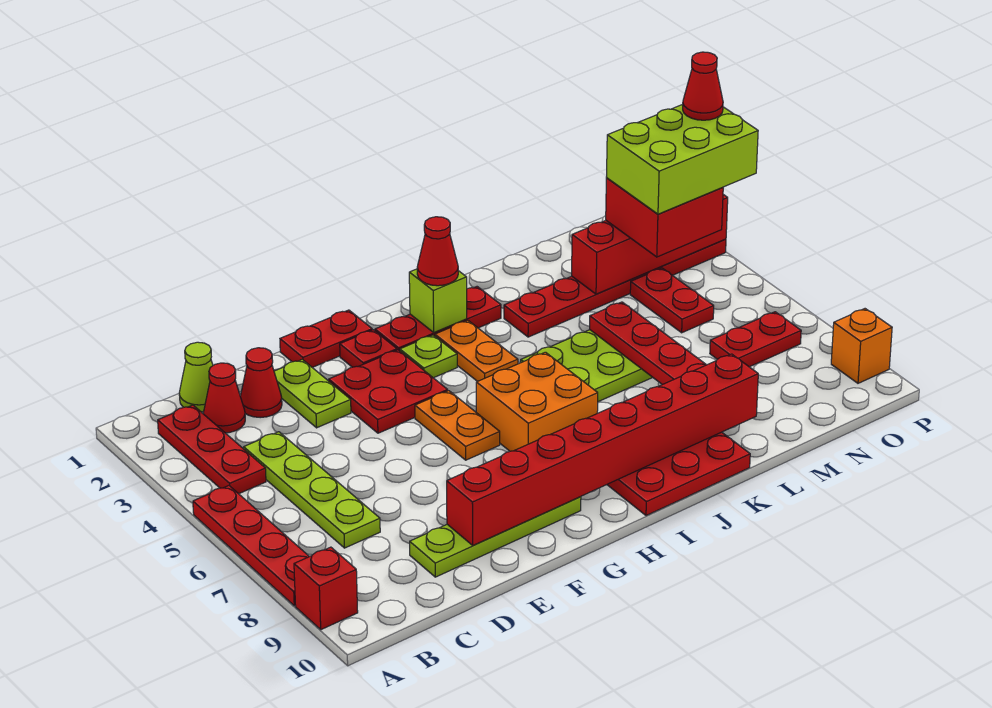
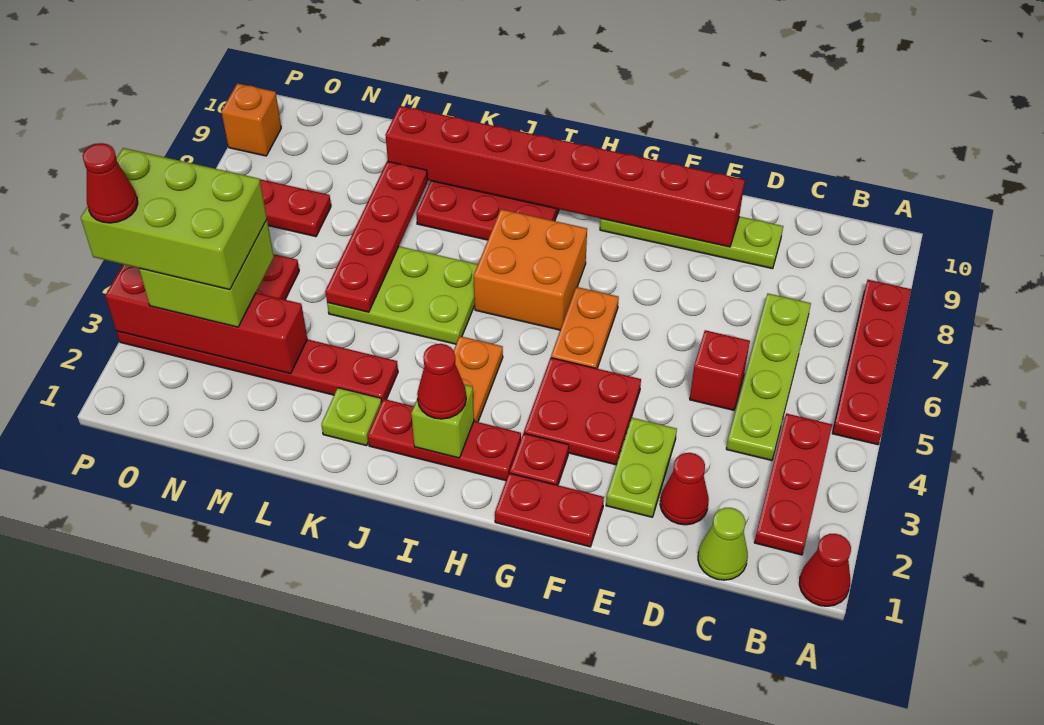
red brick A9 level 1 -> red brick D5 level 1
red cone C2 level 1 -> red cone A1 level 1
lime plate H3 level 1 -> lime plate K2 level 1
red brick N3:O4 level 3 -> lime brick N3:O4 level 3

